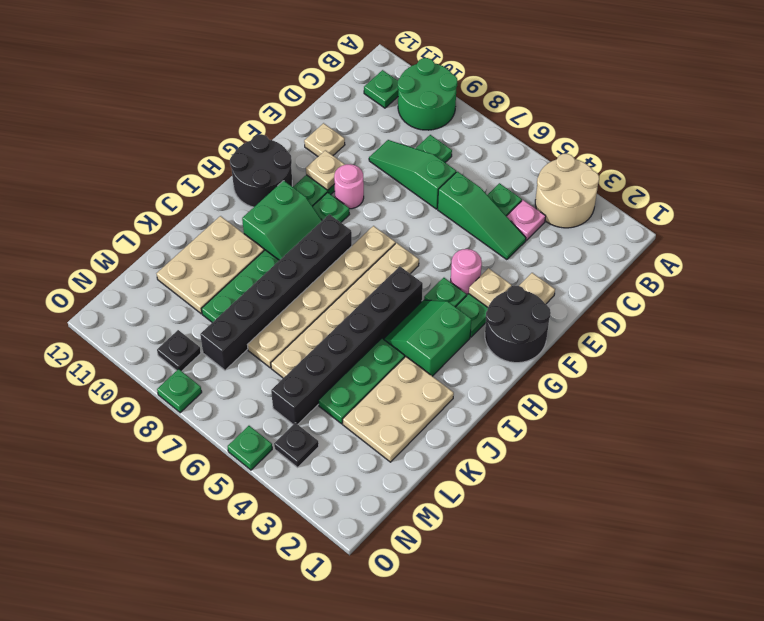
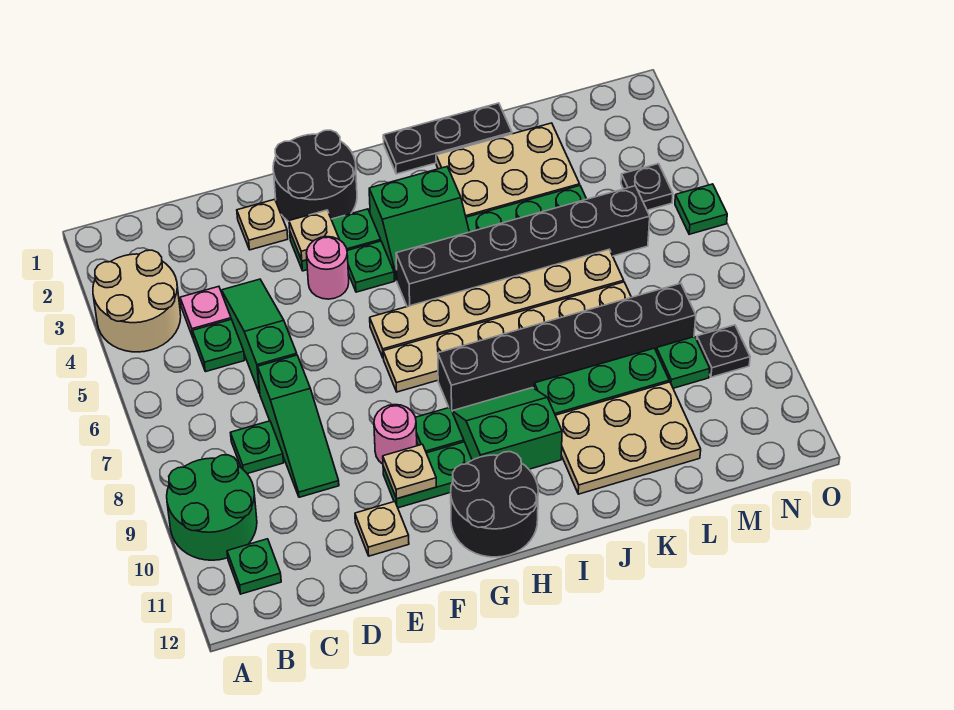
none -> black plate I1:K1 level 1
green plate O8 level 1 -> green plate M9 level 1

